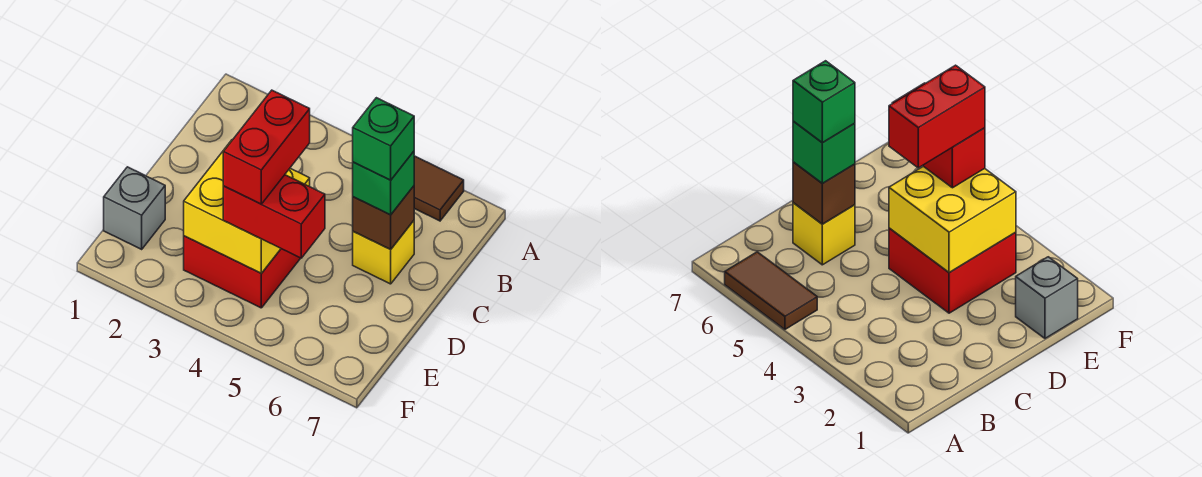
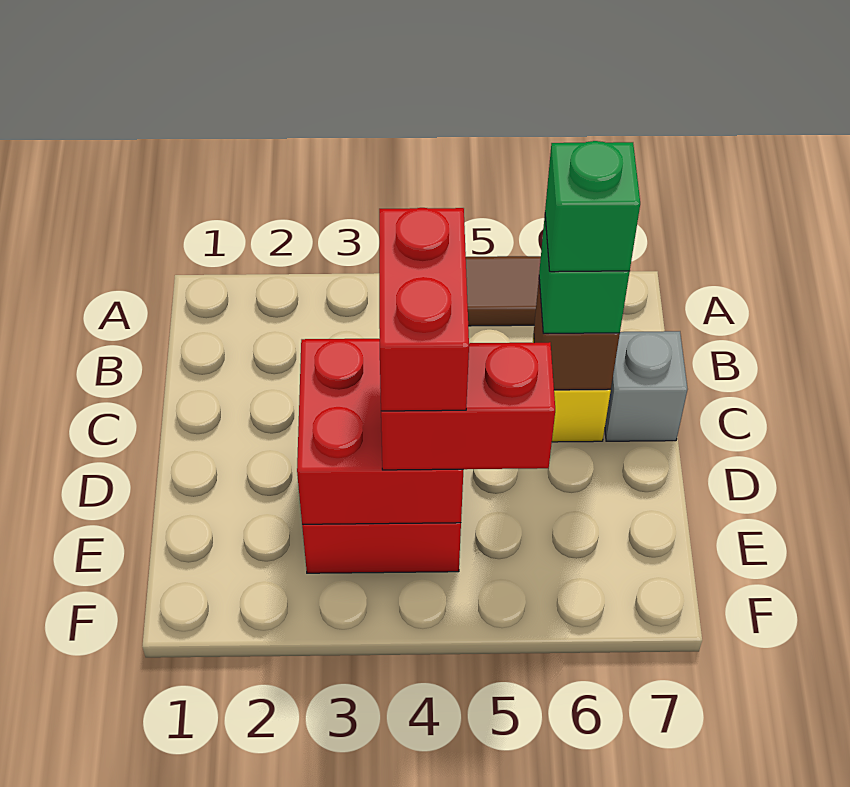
yellow brick D3:E4 level 2 -> red brick D3:E4 level 2
grey brick E1 level 1 -> grey brick C7 level 1

